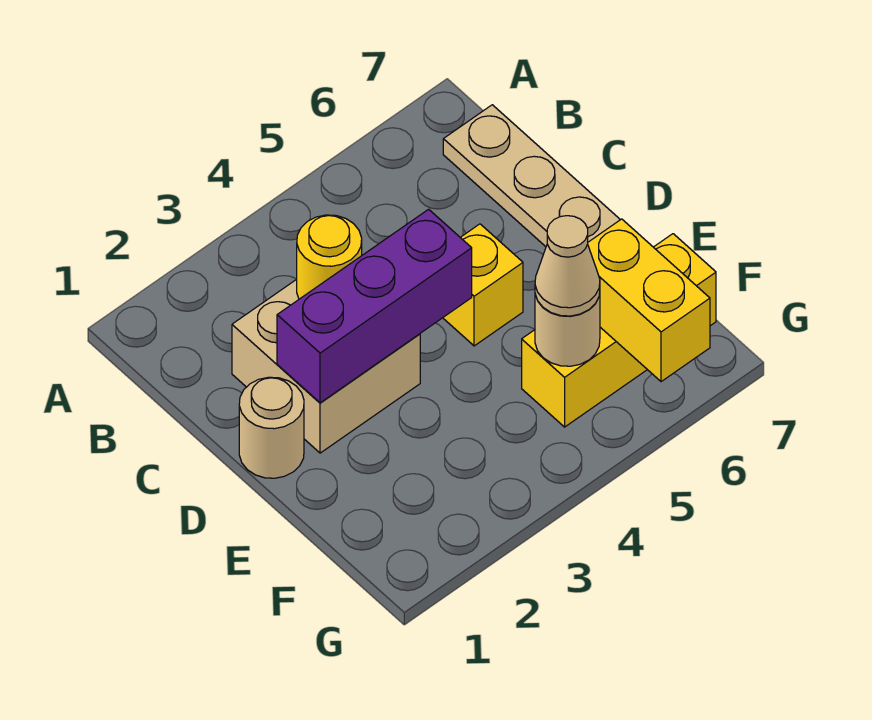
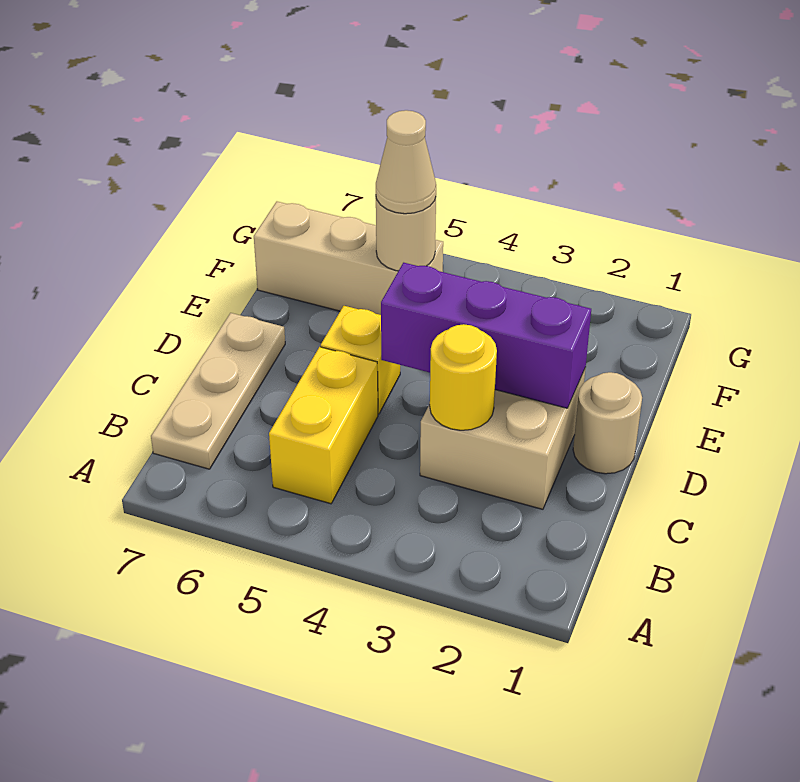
yellow brick F5:F7 level 1 -> tan brick F5:F7 level 1
yellow brick F6:G6 level 2 -> yellow brick B5:C5 level 1

